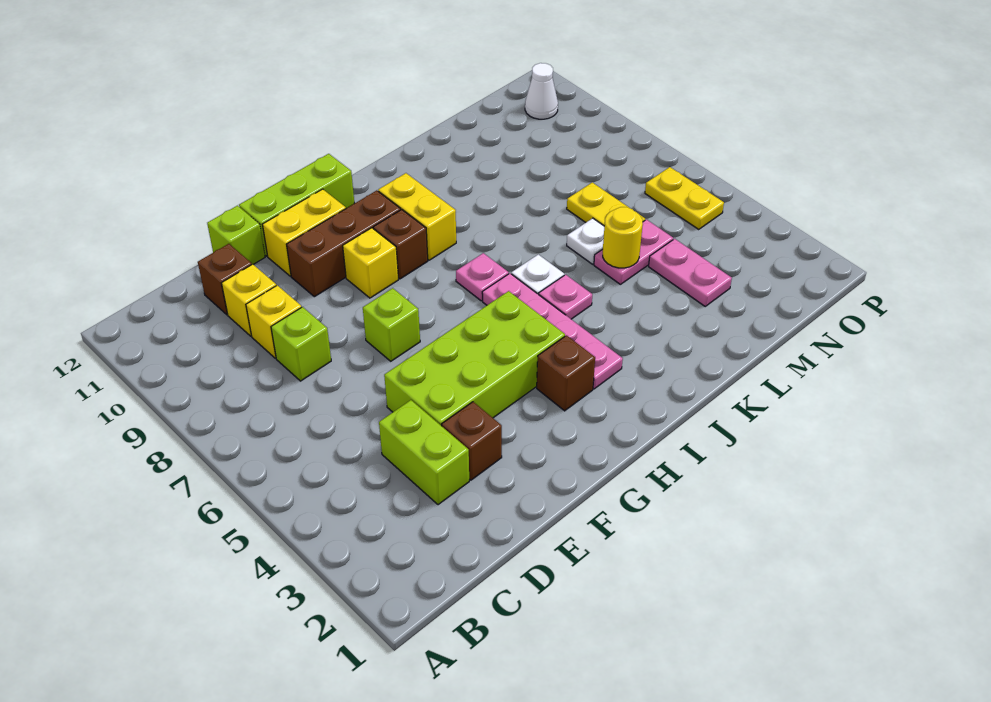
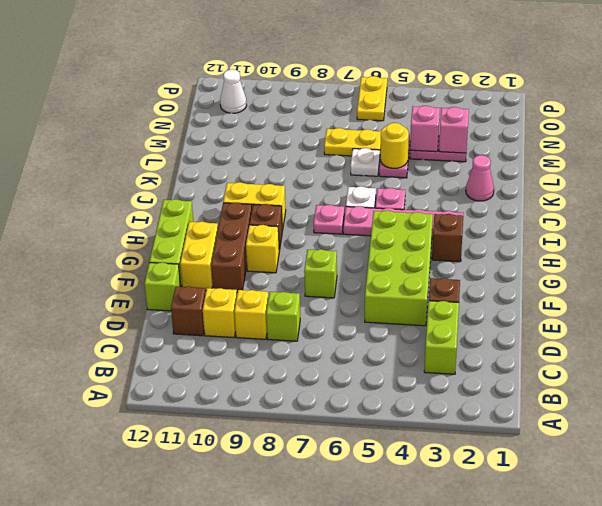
lime brick D3:D4 level 1 -> lime brick C3:D3 level 1
none -> pink cone K2 level 1
none -> pink brick M3 level 2
none -> pink brick M4 level 2
yellow plate O5:O6 level 1 -> yellow plate O6:P6 level 1

